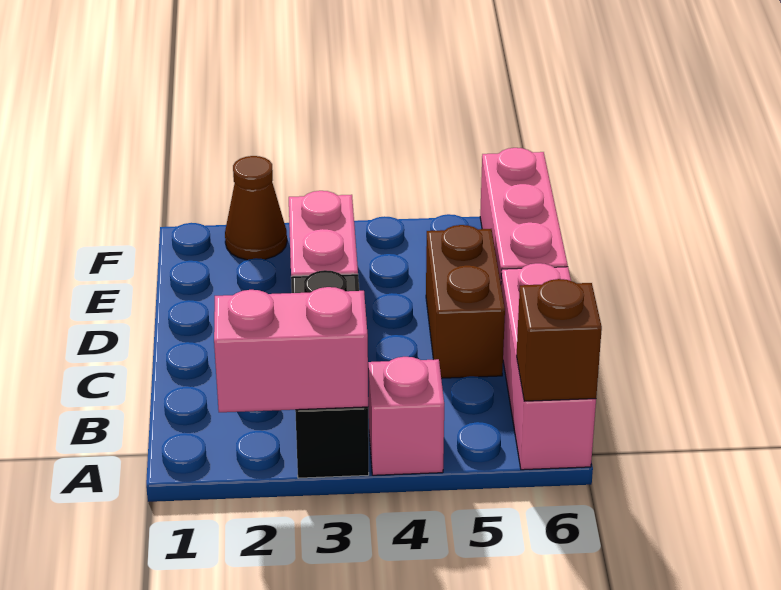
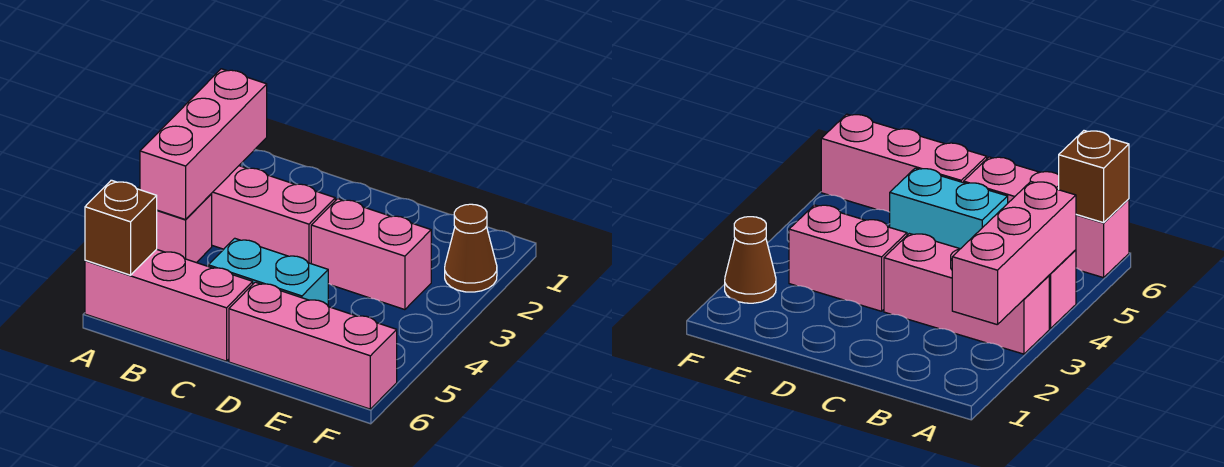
pink brick A2:A3 level 2 -> pink brick A2:A4 level 2
black brick A3:C3 level 1 -> pink brick A3:C3 level 1
brown brick C5:D5 level 1 -> cyan brick C5:D5 level 1

